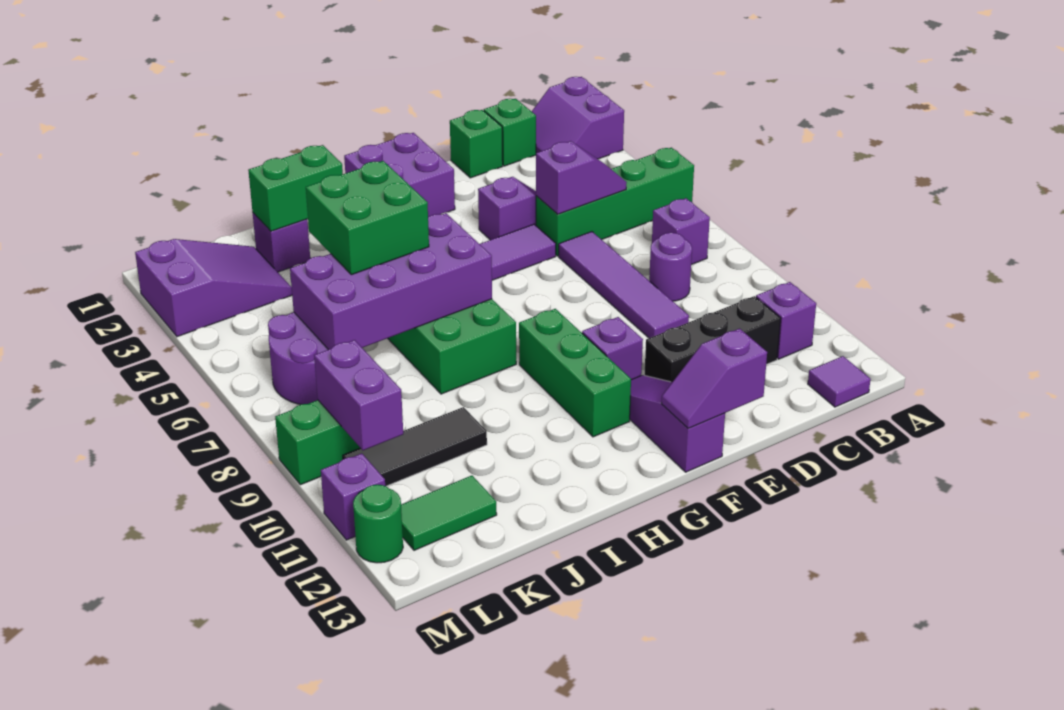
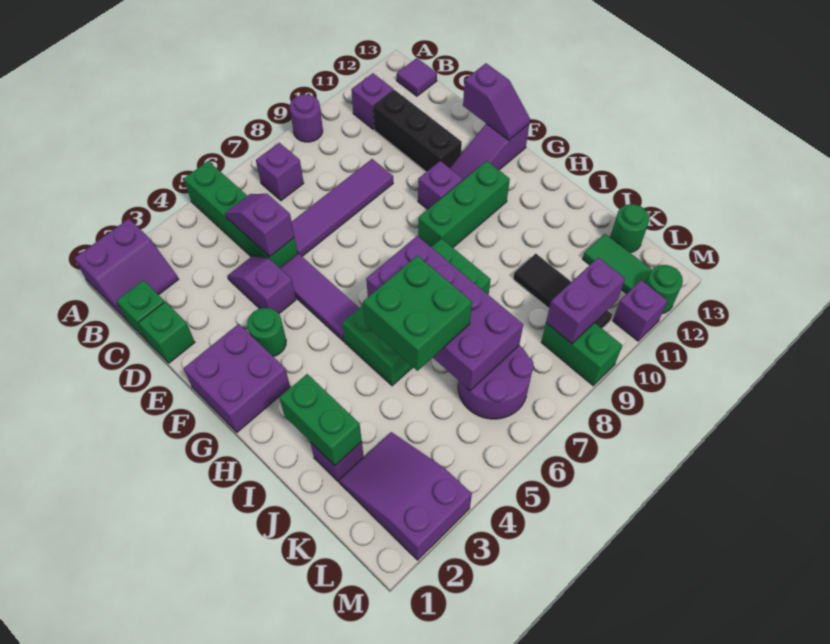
purple round brick C8 level 1 -> purple round brick A9 level 1
none -> green round brick F3 level 1
none -> green round brick K13 level 1

